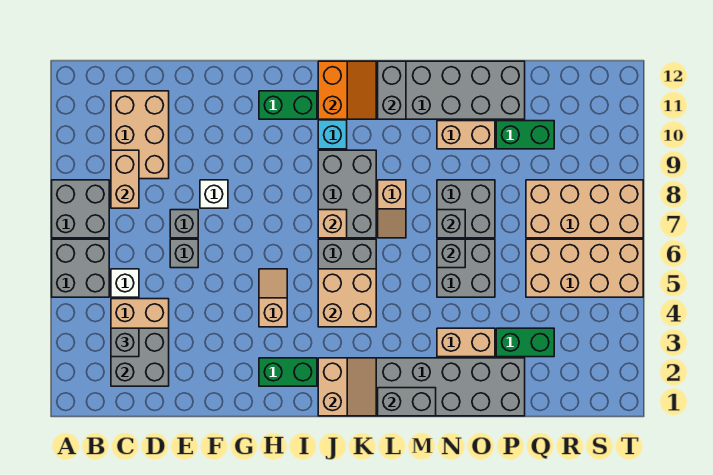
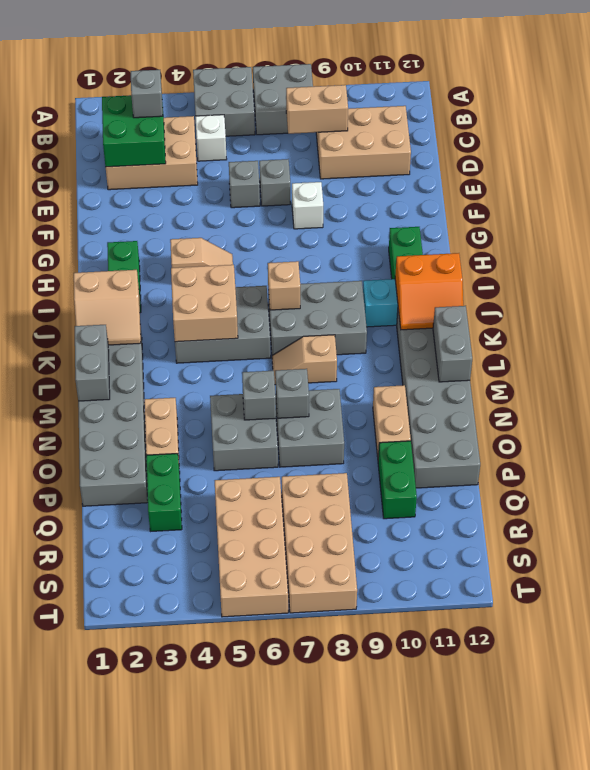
grey brick C2:D3 level 2 -> green brick C2:D3 level 2
grey brick L11:L12 level 2 -> grey brick L12:M12 level 2

